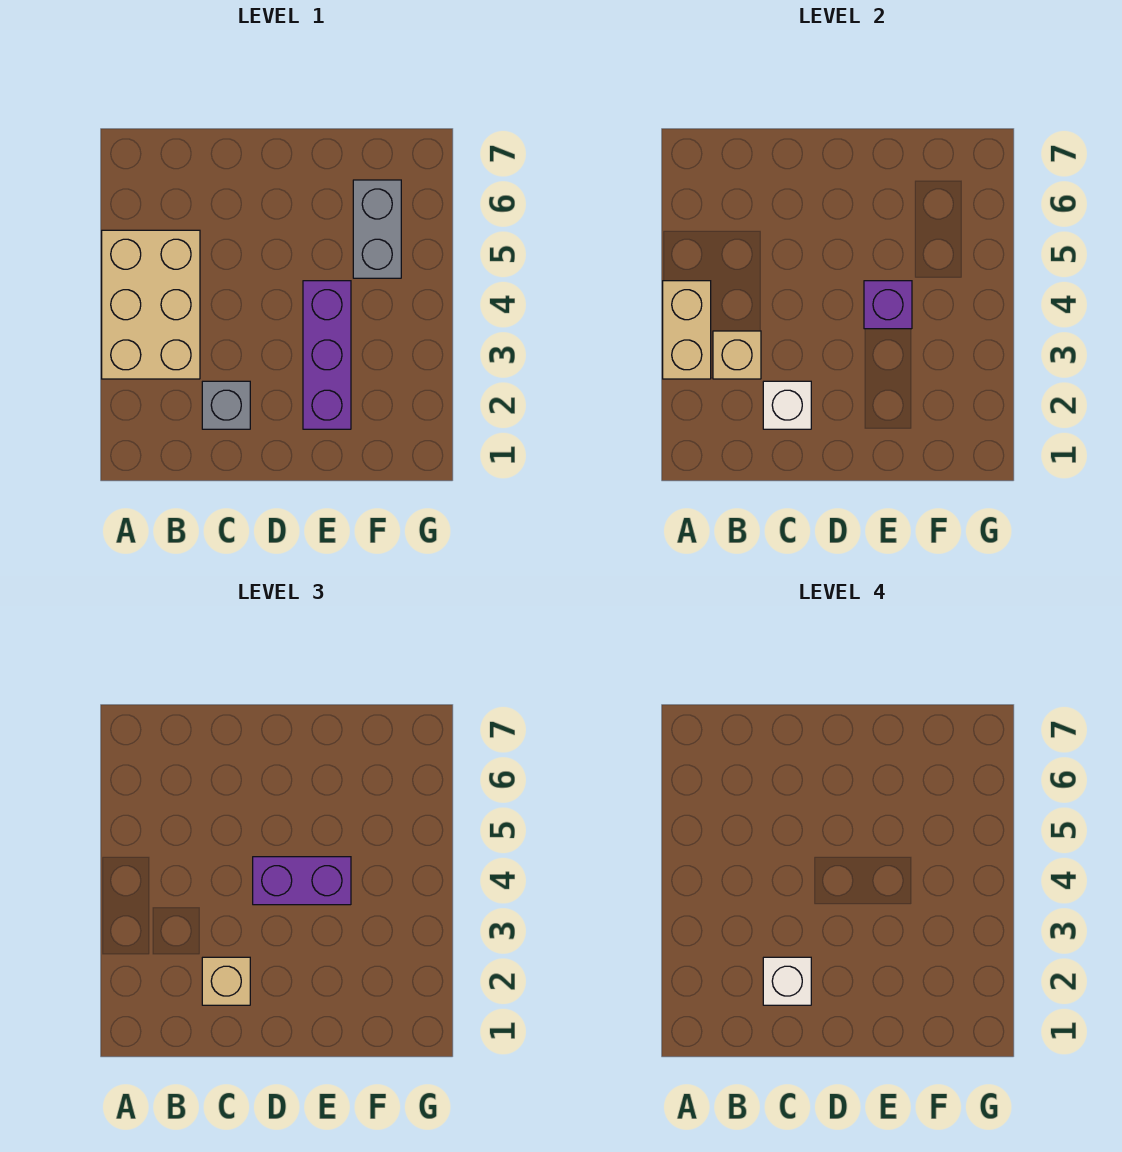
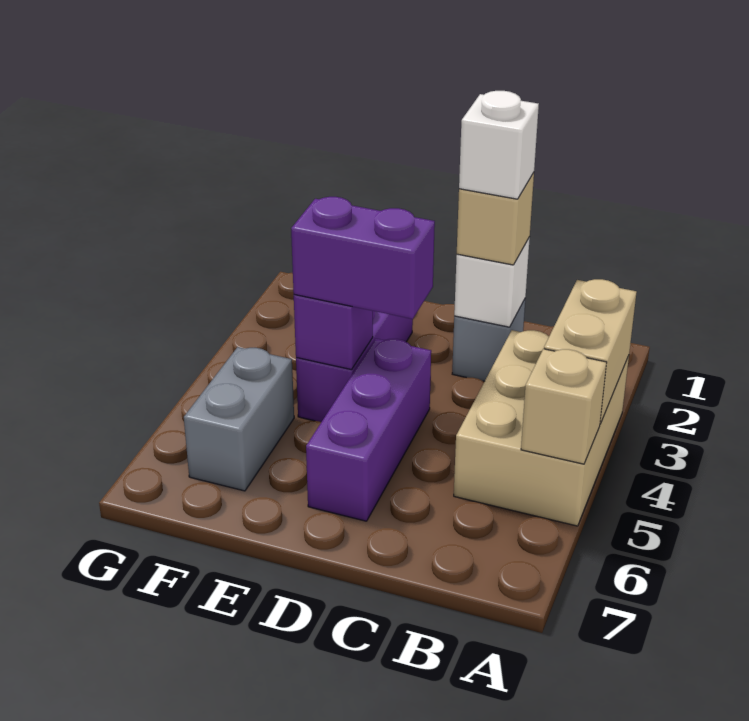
tan brick B3 level 2 -> tan brick A5 level 2
none -> purple brick D4:D6 level 1

